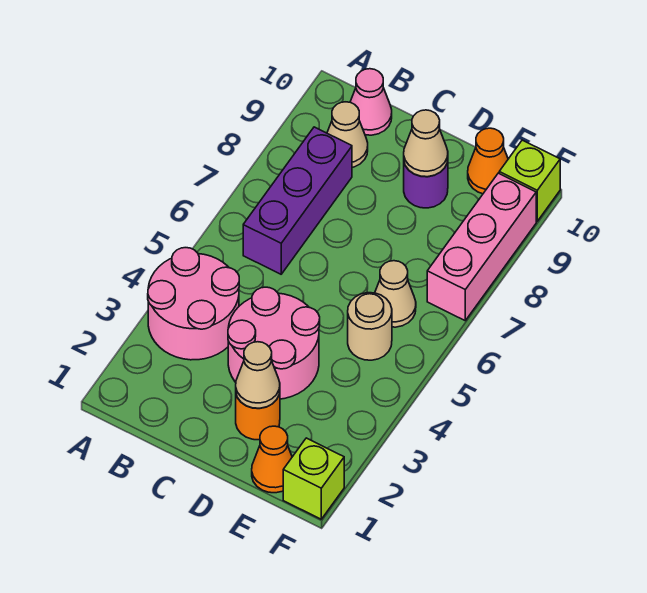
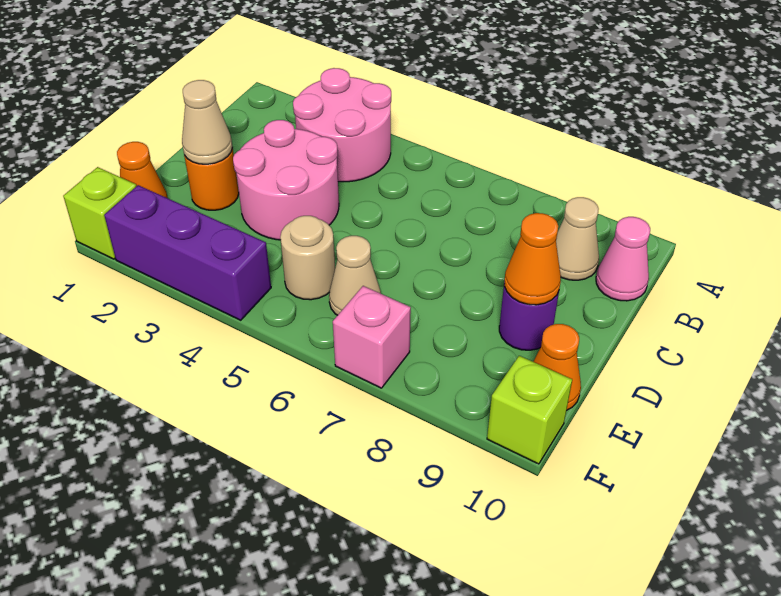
purple brick B6:B8 level 1 -> purple brick F2:F4 level 1
tan cone D9 level 2 -> orange cone D9 level 2
pink brick F7:F9 level 1 -> pink brick F7 level 1

